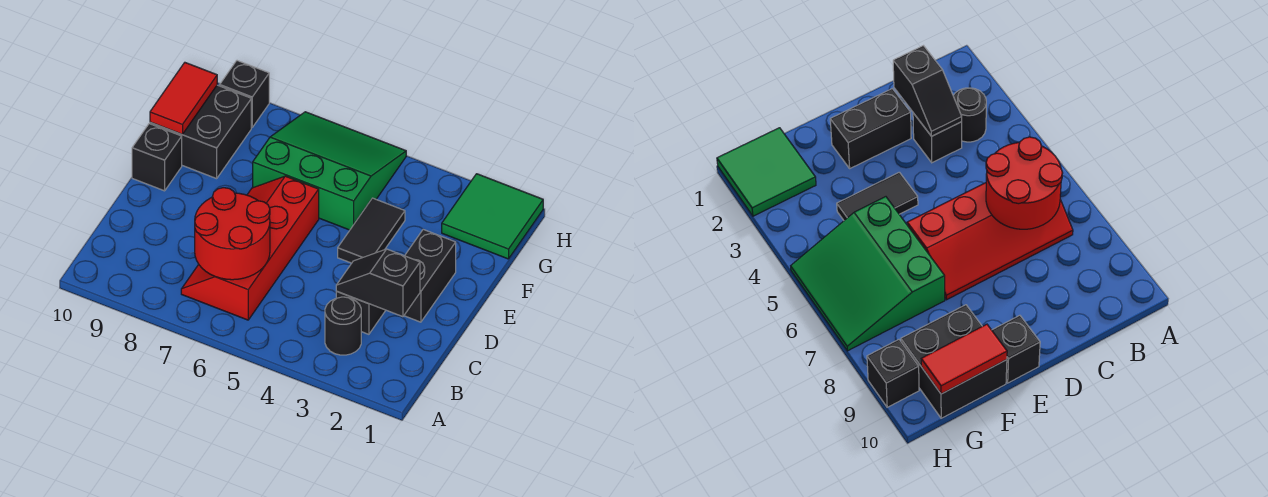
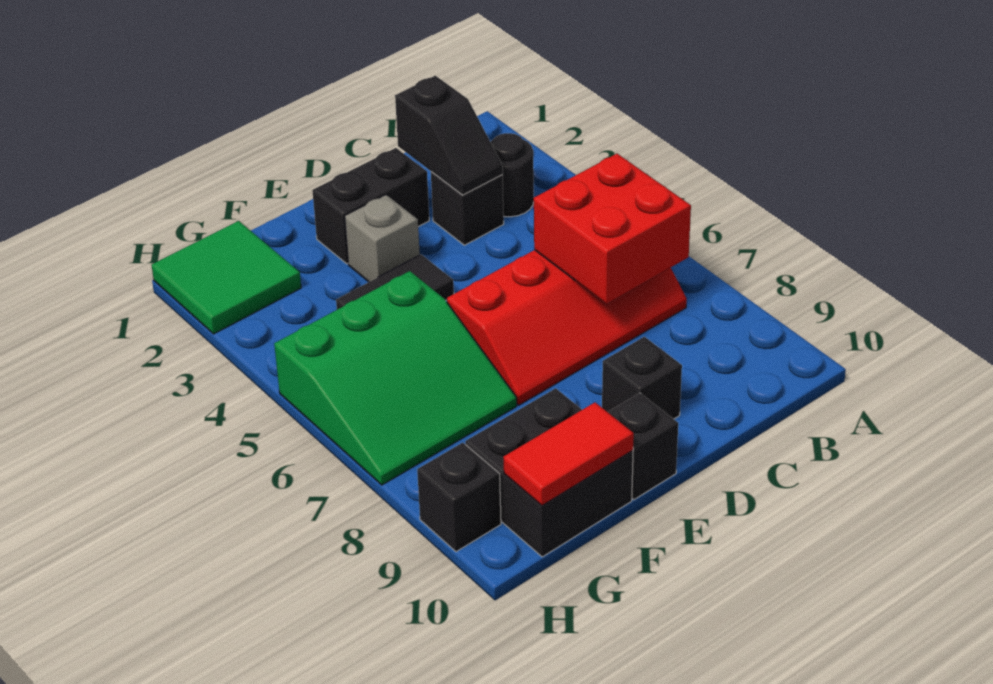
red round brick B6:C7 level 2 -> red brick B6:C7 level 2
none -> black brick D9 level 1
none -> grey brick E3 level 1
green slope F5:H7 level 1 top F -> green slope F5:H7 level 1 top 5

